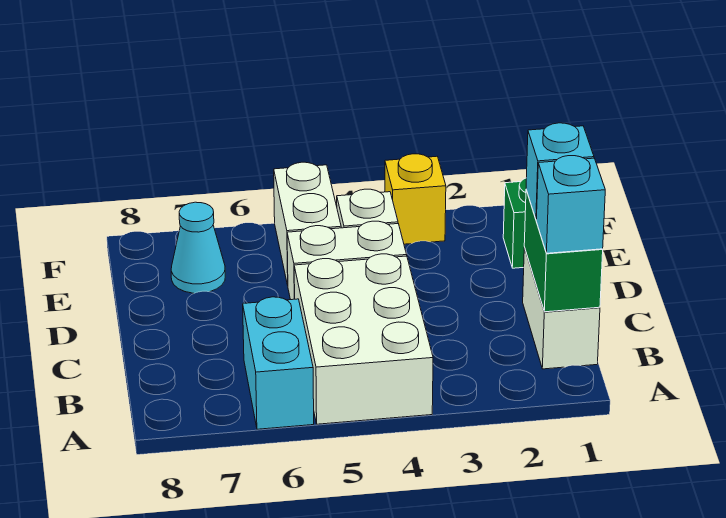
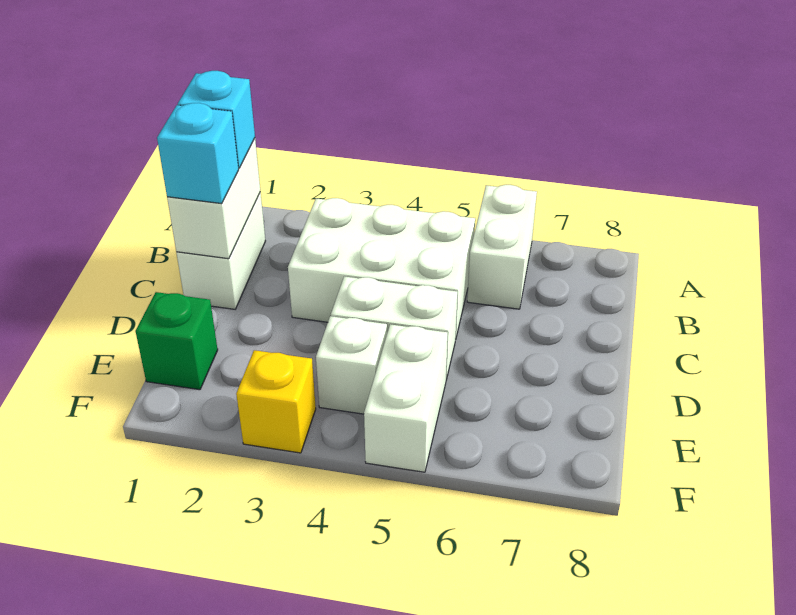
white brick A4:C5 level 1 -> white brick B3:C5 level 1
cyan brick A6:B6 level 1 -> white brick A6:B6 level 1
green brick B1:C1 level 2 -> white brick B1:C1 level 2
cyan cone E7 level 1 -> none

